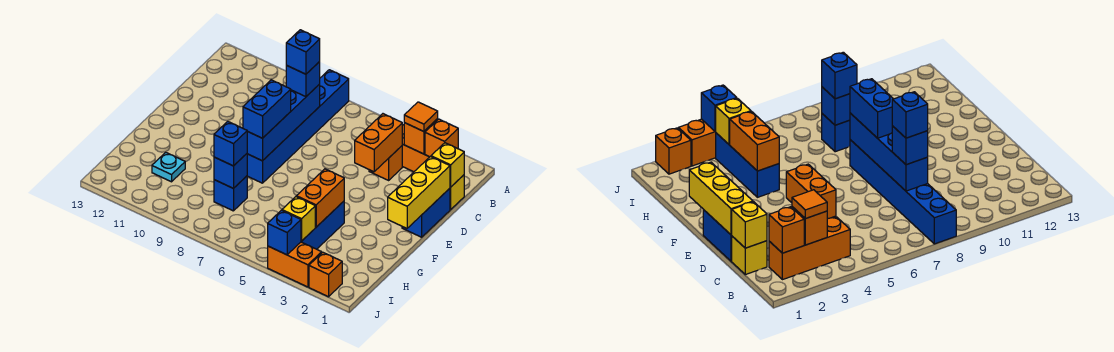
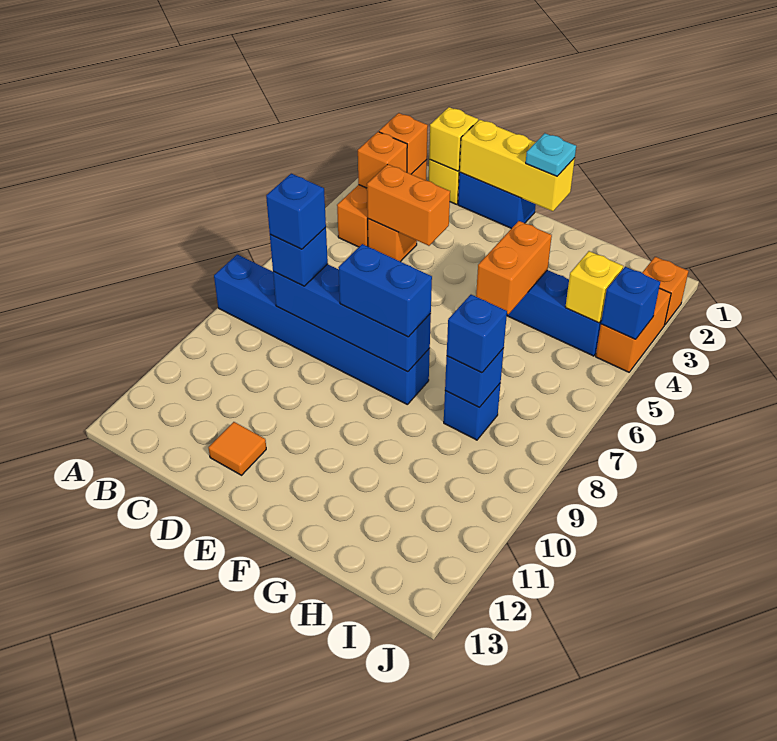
orange tile B3 level 3 -> orange tile D12 level 1
orange brick G4:H4 level 2 -> orange brick G4:G5 level 2
cyan plate H11 level 1 -> cyan plate F1 level 3

